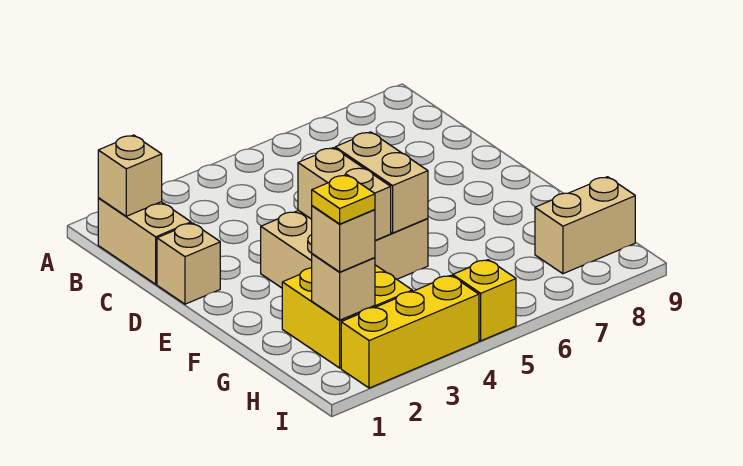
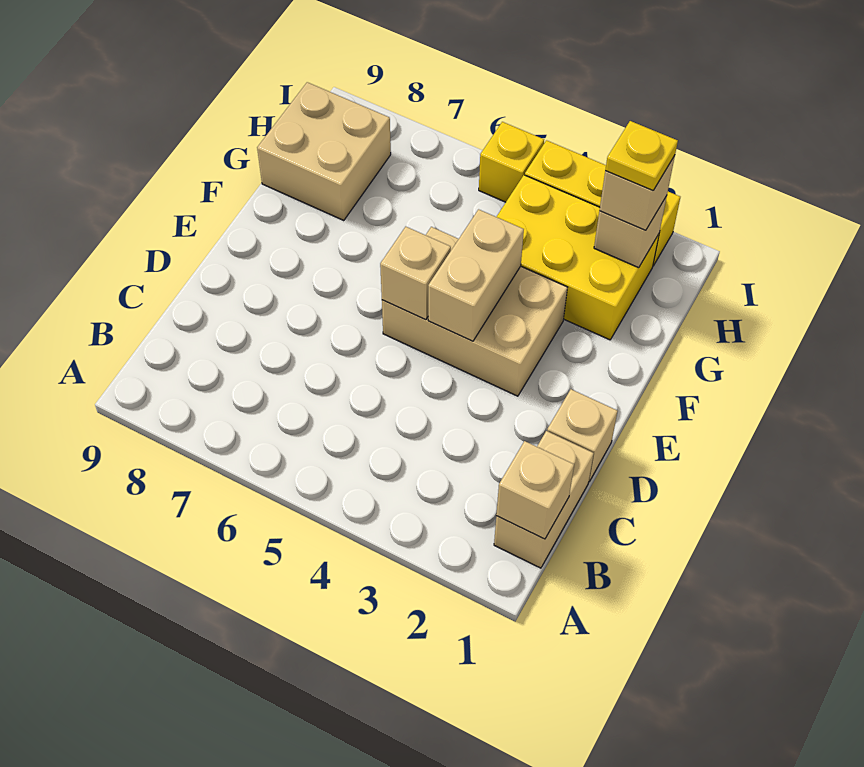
tan brick E5:F5 level 2 -> tan brick E5 level 2
yellow brick G2:H3 level 1 -> yellow brick G2:H4 level 1
tan brick H8:H9 level 1 -> tan brick G8:H9 level 1

